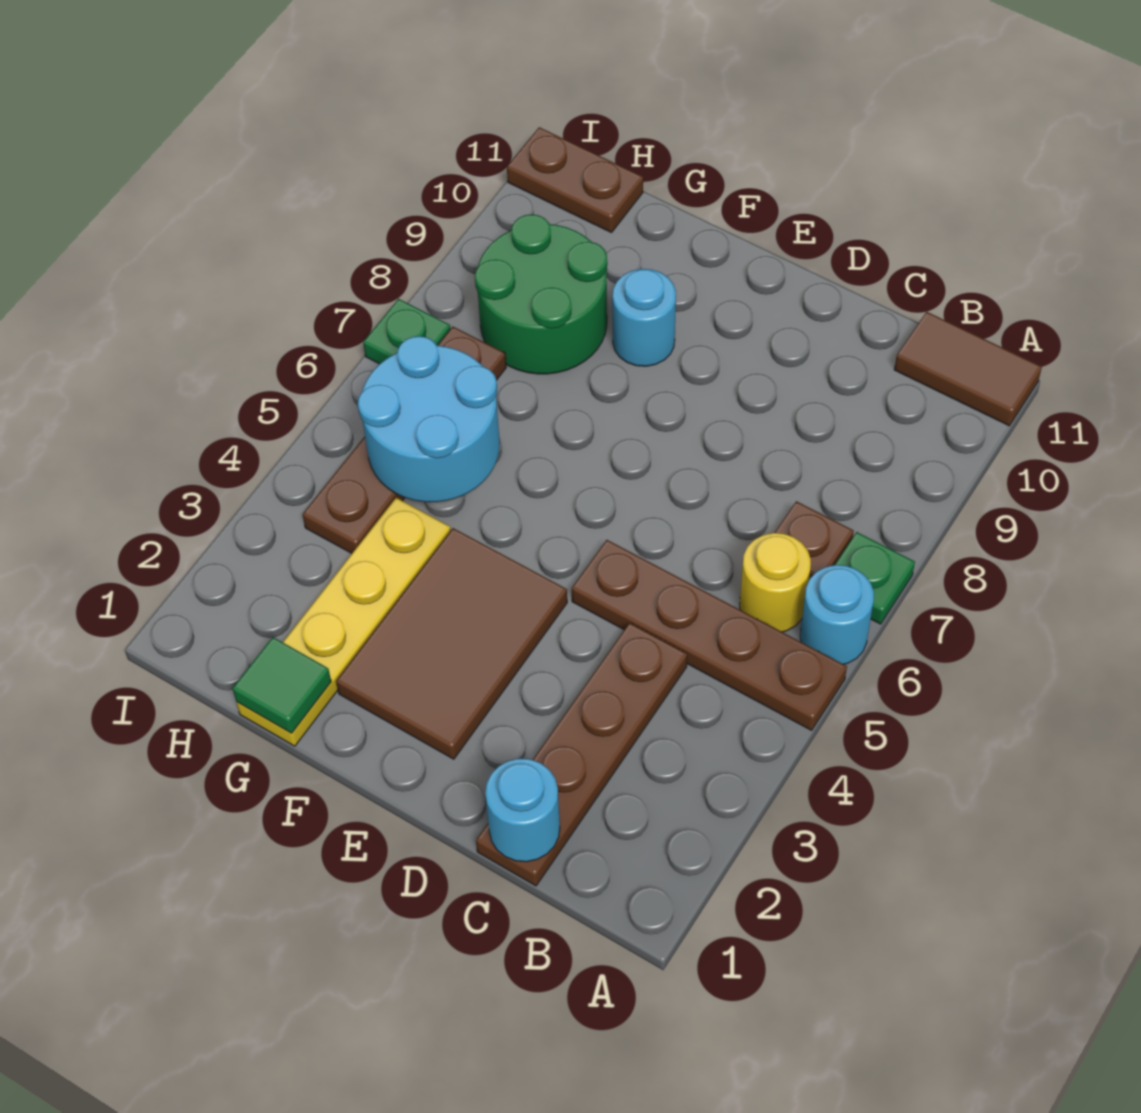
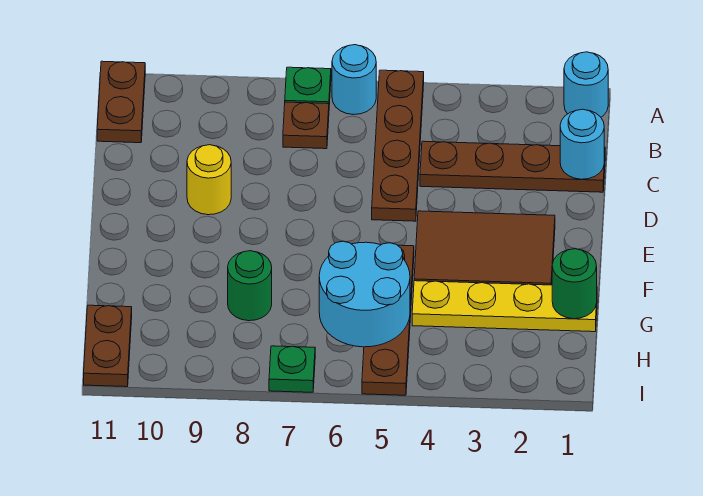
brown tile A11:B11 level 1 -> brown plate A11:B11 level 1
yellow round brick B6 level 1 -> yellow round brick D9 level 1
cyan round brick F9 level 1 -> cyan round brick A1 level 1
green tile G1 level 2 -> green round brick G1 level 2
green round brick G8:H9 level 1 -> green round brick G8 level 1
brown plate H4:H7 level 1 -> brown plate F5:I5 level 1

